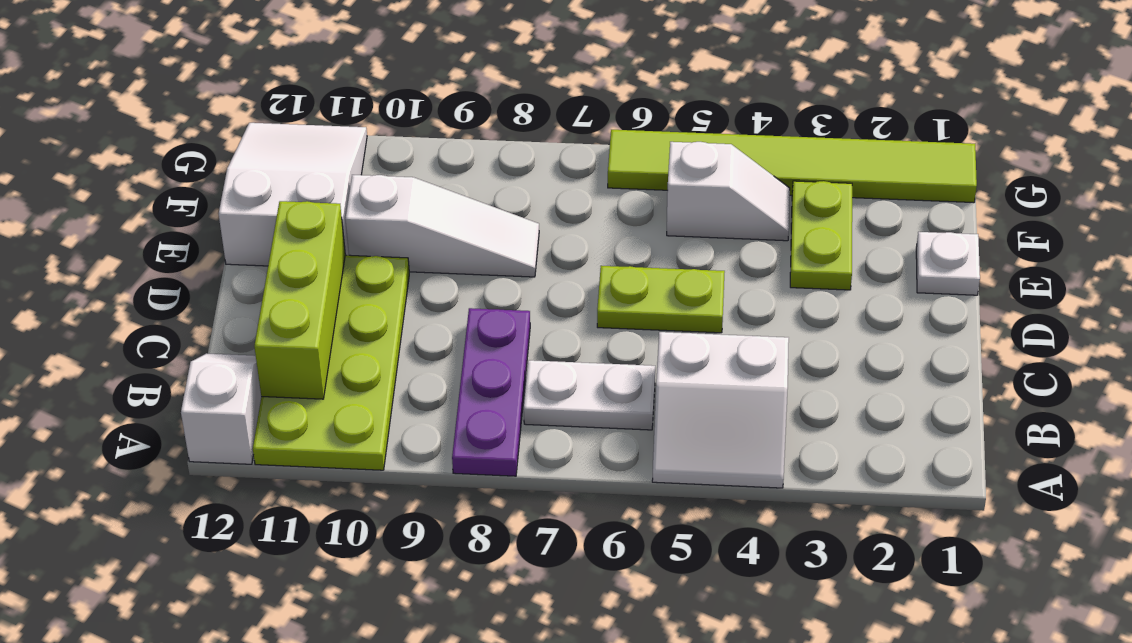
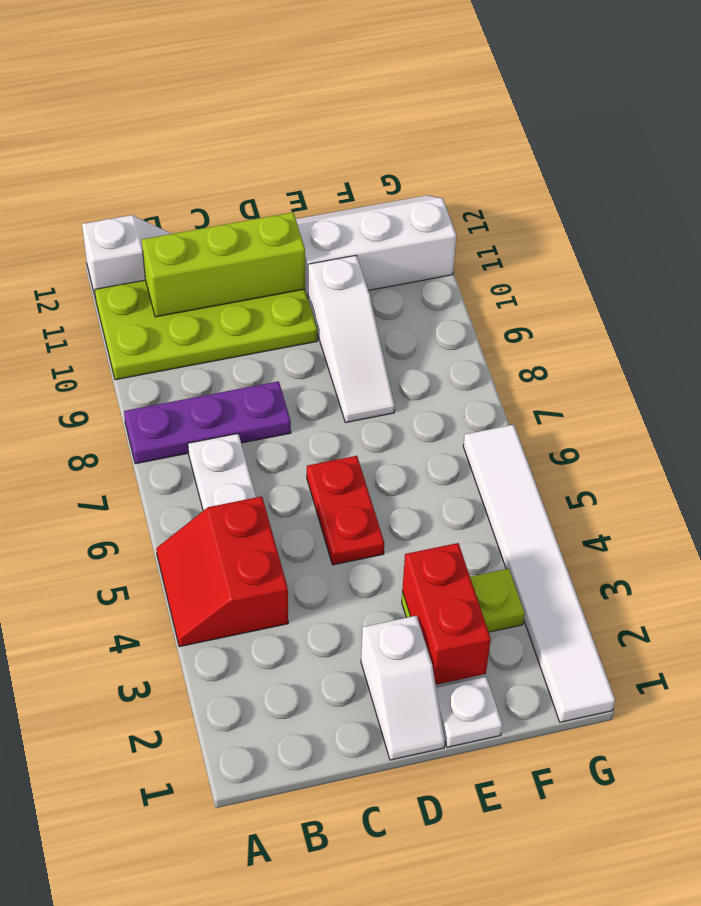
white slope A4:B5 level 1 top B -> red slope A4:B5 level 1 top B
lime plate D5:D6 level 1 -> red plate D5:D6 level 1
none -> red brick E2:E3 level 2
white slope E11:G12 level 1 top E -> white slope E11:G12 level 1 top 11
white slope F4:F5 level 1 top 5 -> white slope D1:D2 level 1 top 2
lime tile G1:G6 level 1 -> white tile G1:G6 level 1

